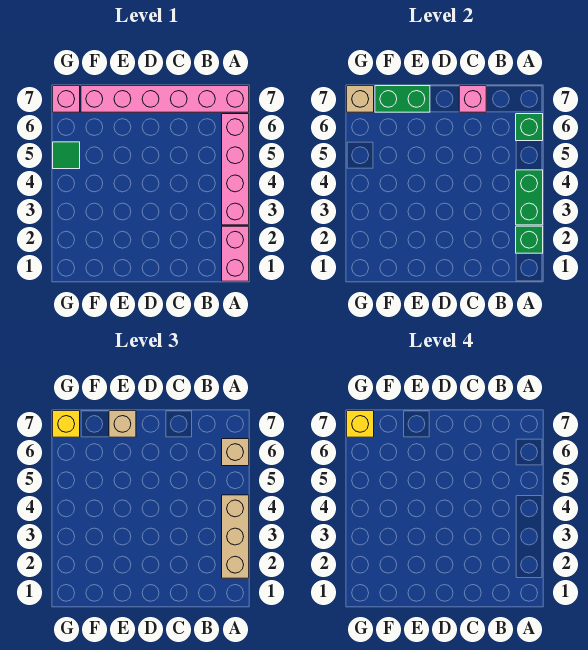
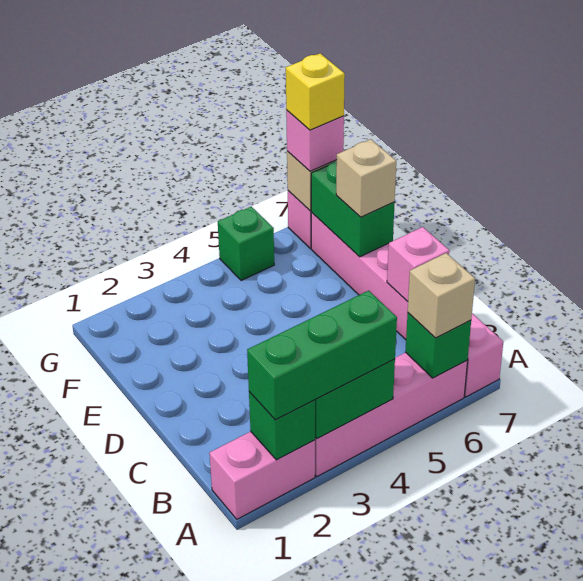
tan brick A2:A4 level 3 -> green brick A2:A4 level 3
green tile G5 level 1 -> green brick G5 level 1
yellow brick G7 level 3 -> pink brick G7 level 3

